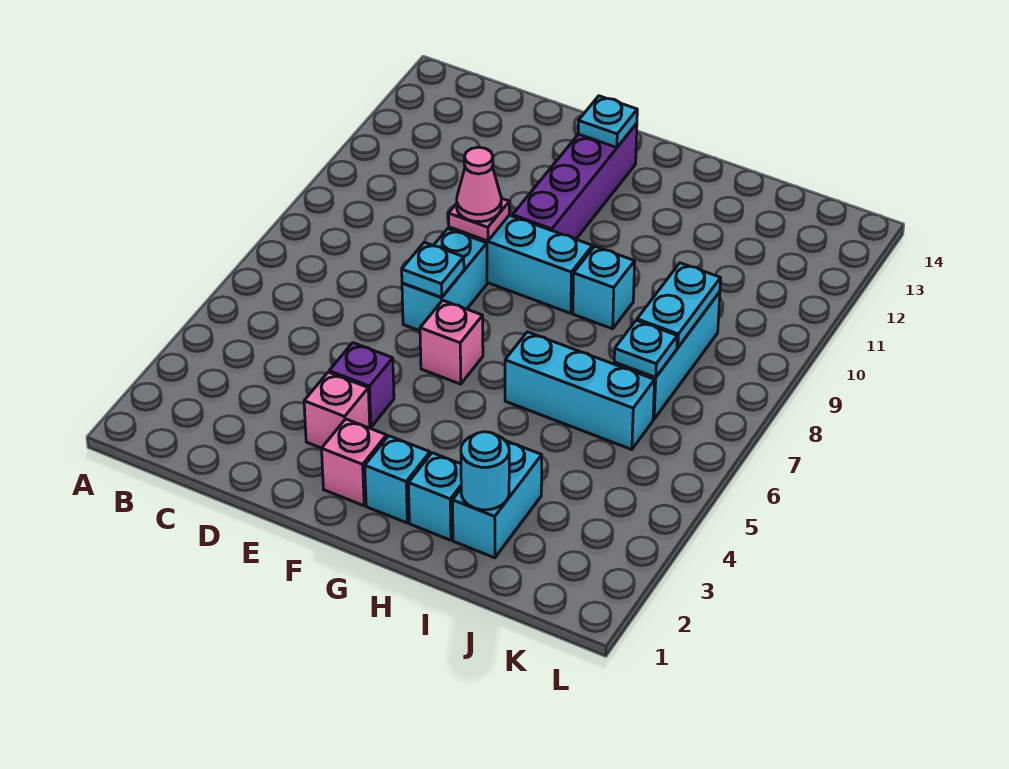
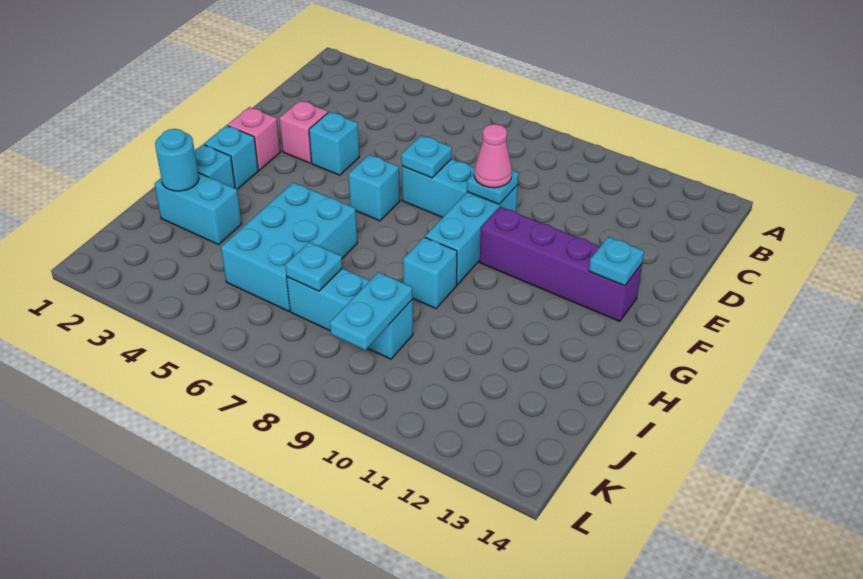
purple brick E4 level 1 -> cyan brick E4 level 1
pink plate E9 level 2 -> cyan plate E9 level 2
pink brick F6 level 1 -> cyan brick F6 level 1
cyan brick H6:J6 level 1 -> cyan brick H5:J6 level 1
cyan plate J8:J9 level 2 -> cyan plate J9:K9 level 2

